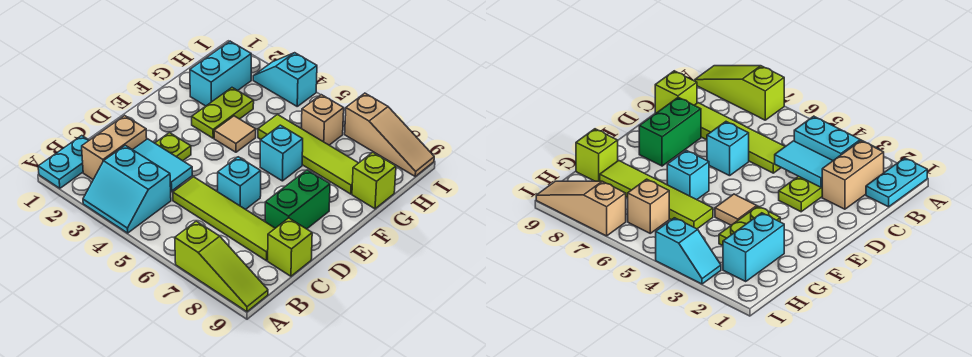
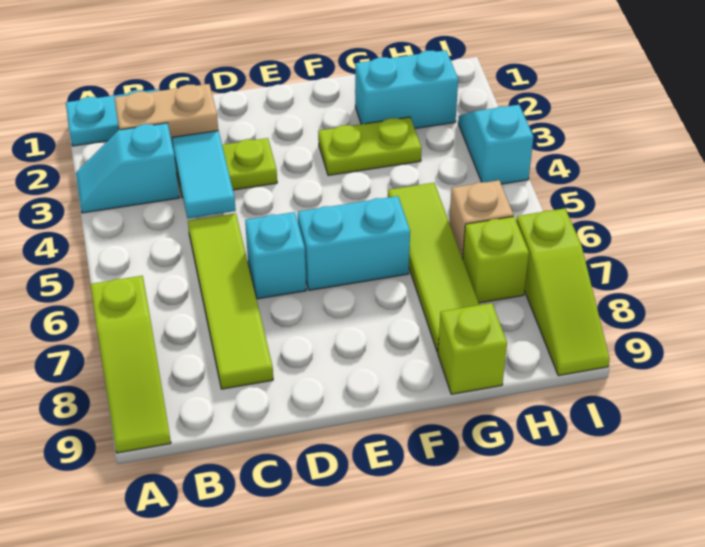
cyan slope A3:B4 level 1 top B -> cyan slope A3:B3 level 1 top B
lime brick C9 level 1 -> lime brick H7 level 1
green brick D8:E8 level 1 -> none
tan tile F4 level 1 -> none
cyan brick F6 level 1 -> cyan brick E6:F6 level 1
tan slope I7:I9 level 1 top 7 -> lime slope I7:I9 level 1 top 7

